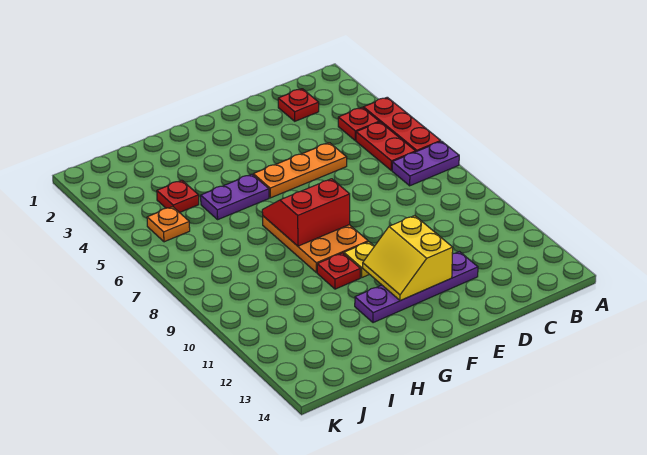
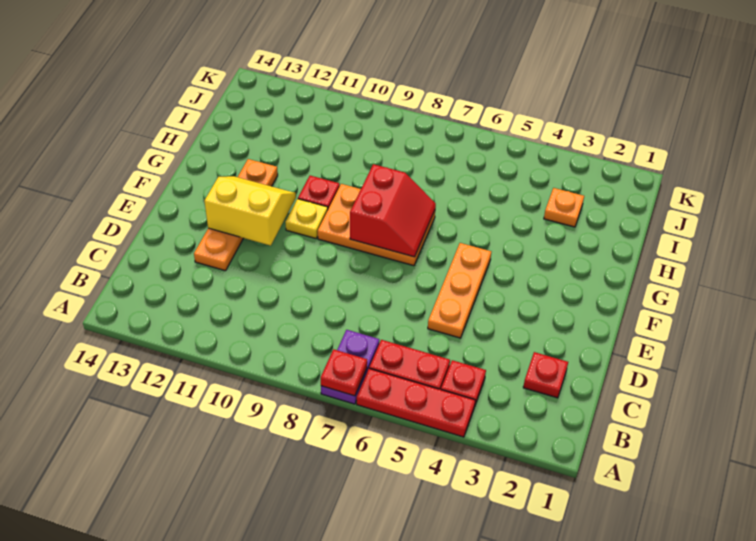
purple plate D12:G12 level 1 -> orange plate D12:G12 level 1
purple plate G5:H5 level 1 -> none
red plate I4 level 1 -> red plate A7 level 2
orange plate J5 level 1 -> orange plate I3 level 1

